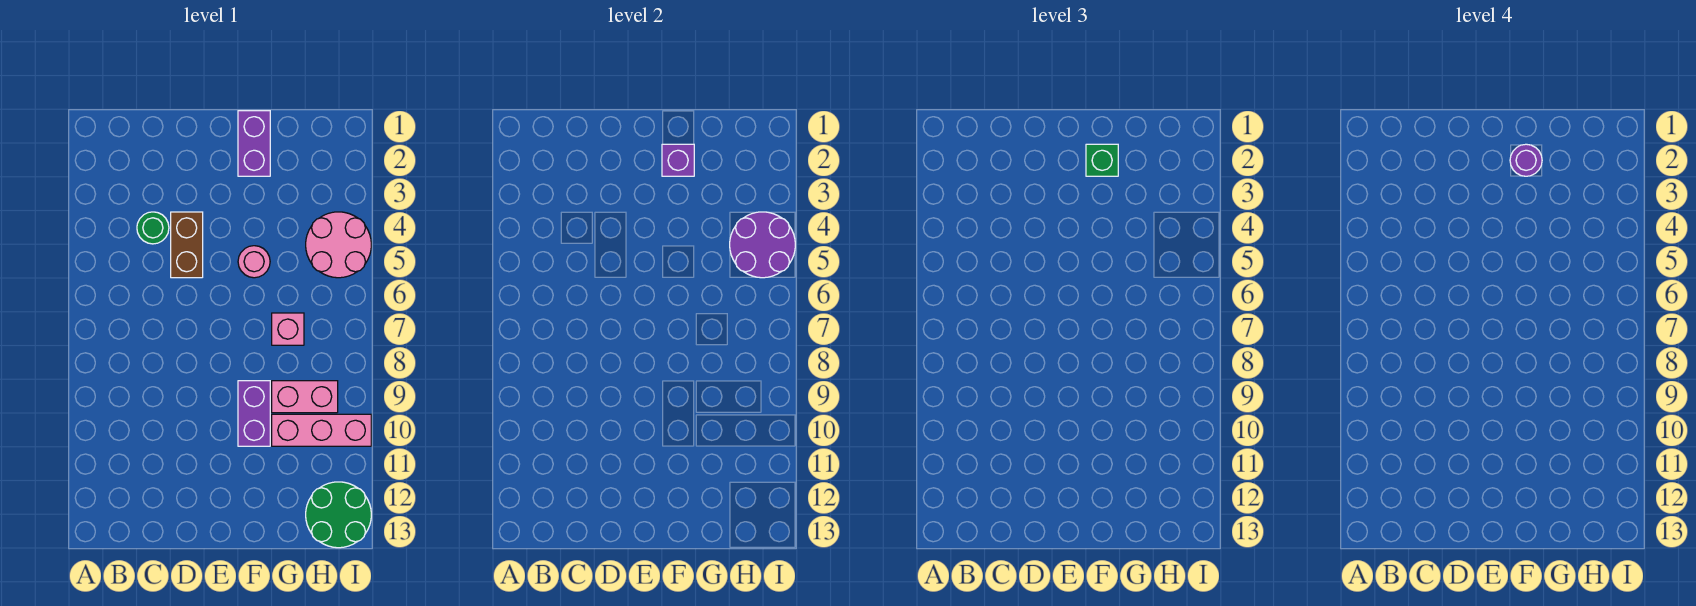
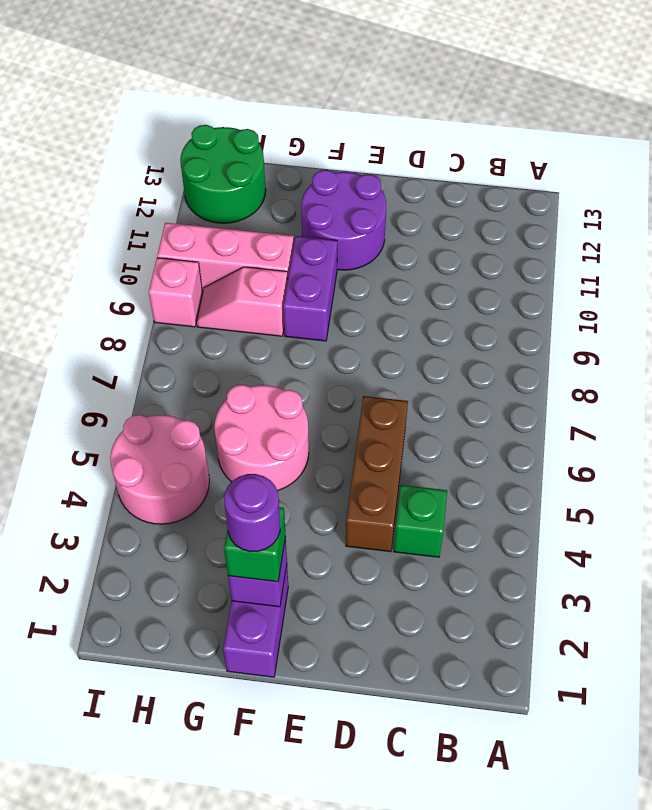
green round brick C4 level 1 -> green brick C4 level 1
brown brick D4:D5 level 1 -> brown brick D4:D6 level 1
pink round brick F5 level 1 -> pink round brick F5:G6 level 1
pink brick G7 level 1 -> pink brick I9 level 1
pink brick G9:H9 level 1 -> pink slope G9:H9 level 1 top G
purple round brick H4:I5 level 2 -> purple round brick E11:F12 level 1

